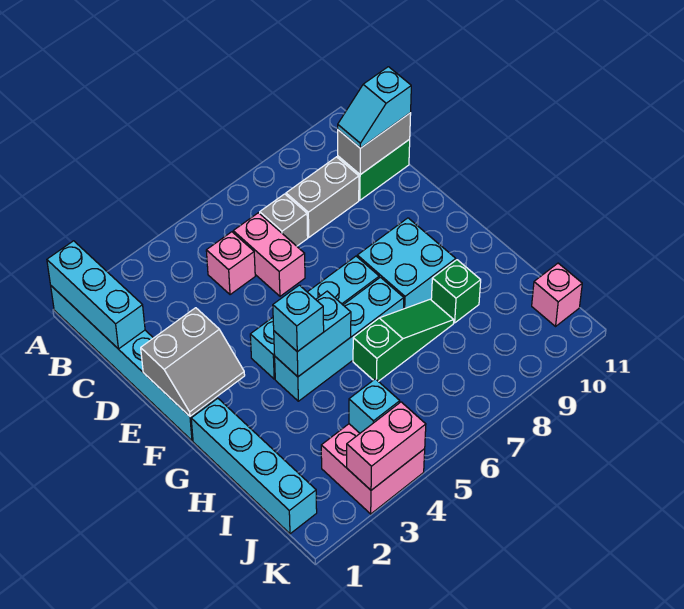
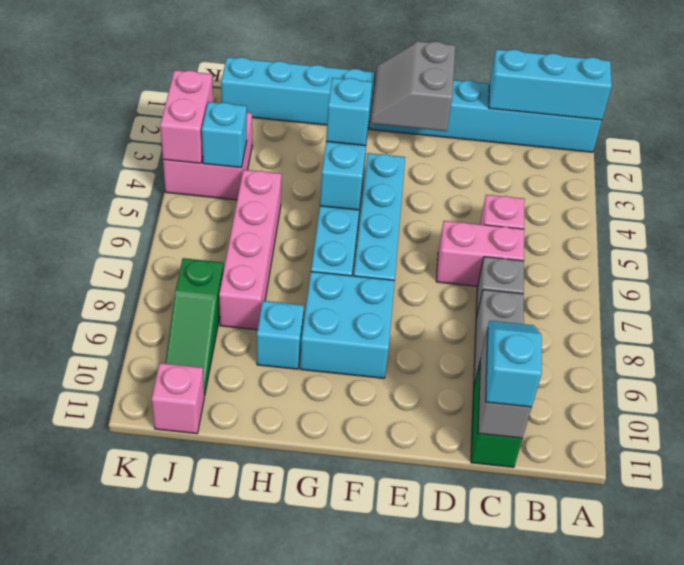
green slope H6:H8 level 1 top 6 -> green slope J8:J10 level 1 top 8
green brick H9 level 1 -> cyan brick H9 level 1
none -> pink brick I5:I8 level 1

